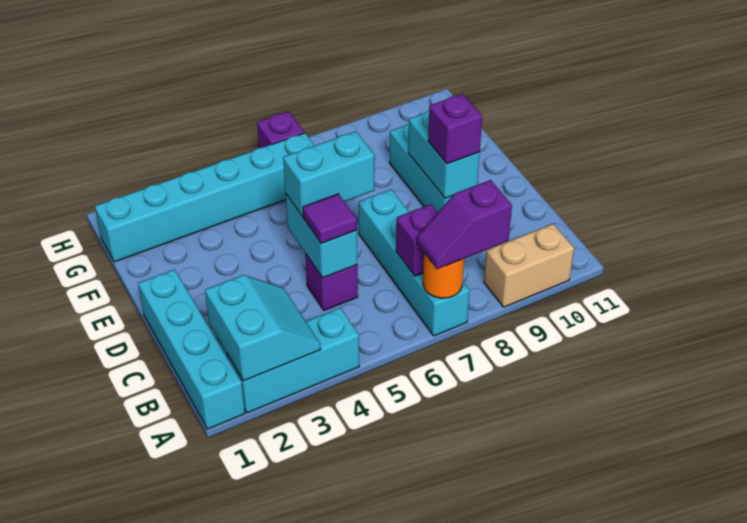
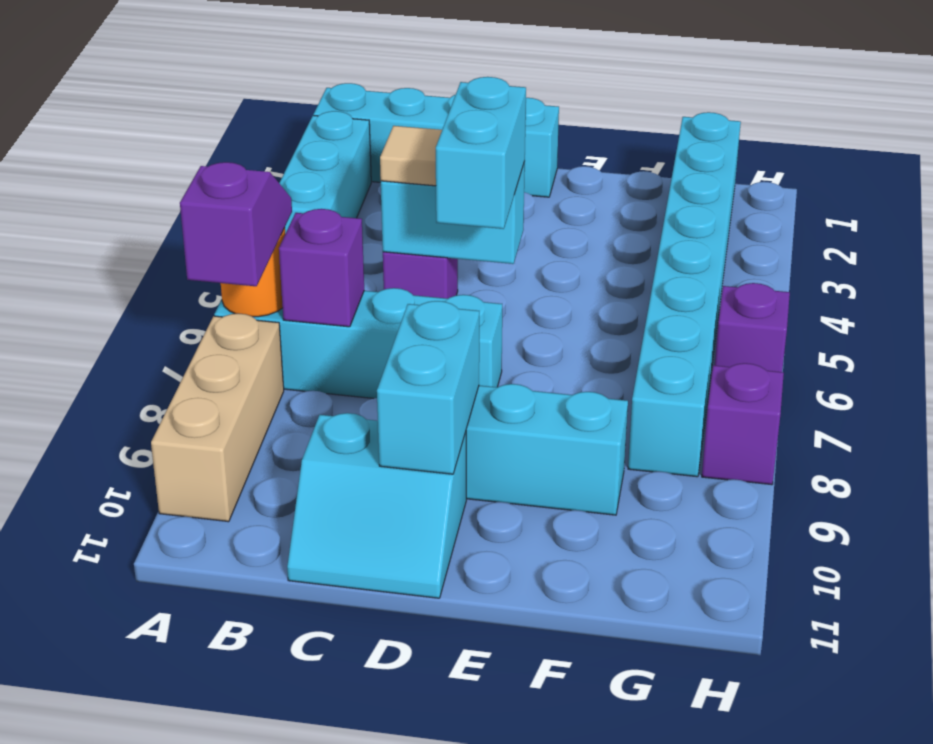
cyan slope A2:B3 level 2 top 2 -> cyan slope C10:D11 level 1 top 10
tan brick A9:A10 level 1 -> tan brick A8:A10 level 1
purple tile C5 level 3 -> tan tile C5 level 3
cyan brick D9:E9 level 2 -> cyan brick D9:D10 level 2
purple brick D9 level 3 -> purple brick H8 level 1
cyan brick G1:G6 level 1 -> cyan brick G1:G8 level 1

